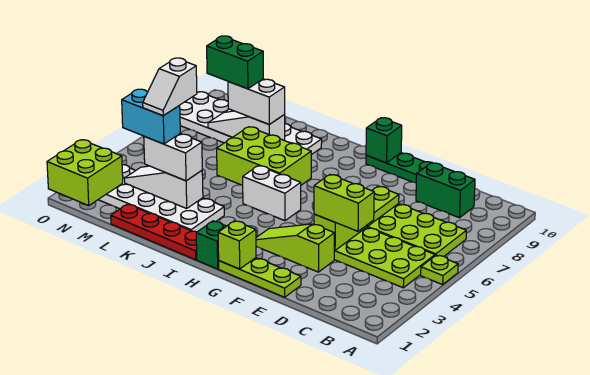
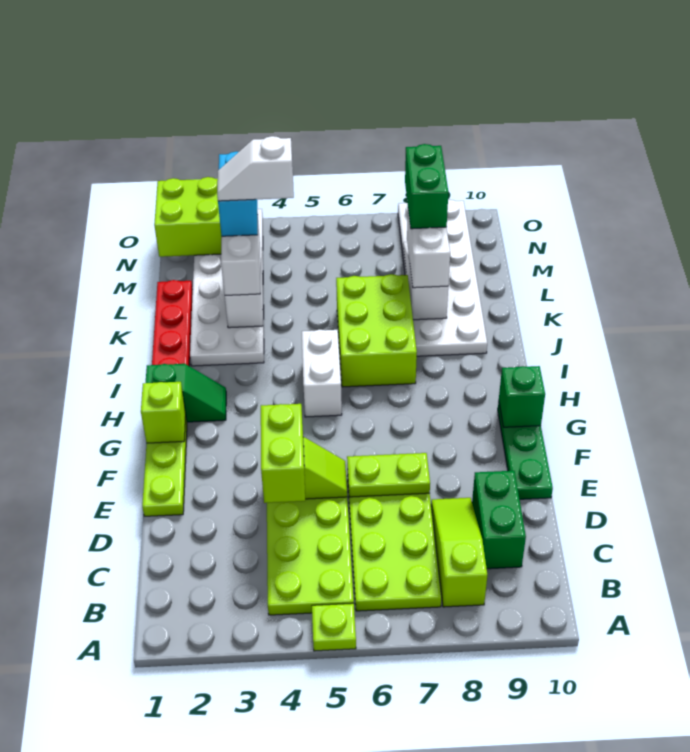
lime slope E3:G3 level 1 top E -> lime slope B8:D8 level 1 top B

